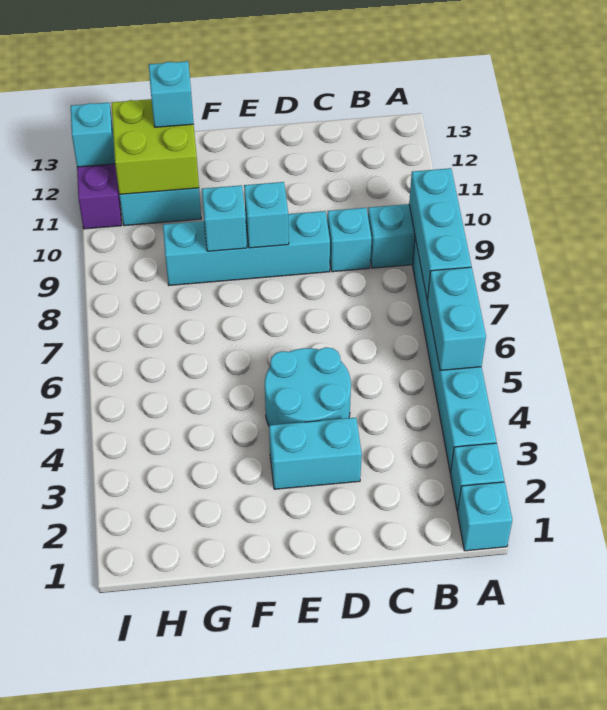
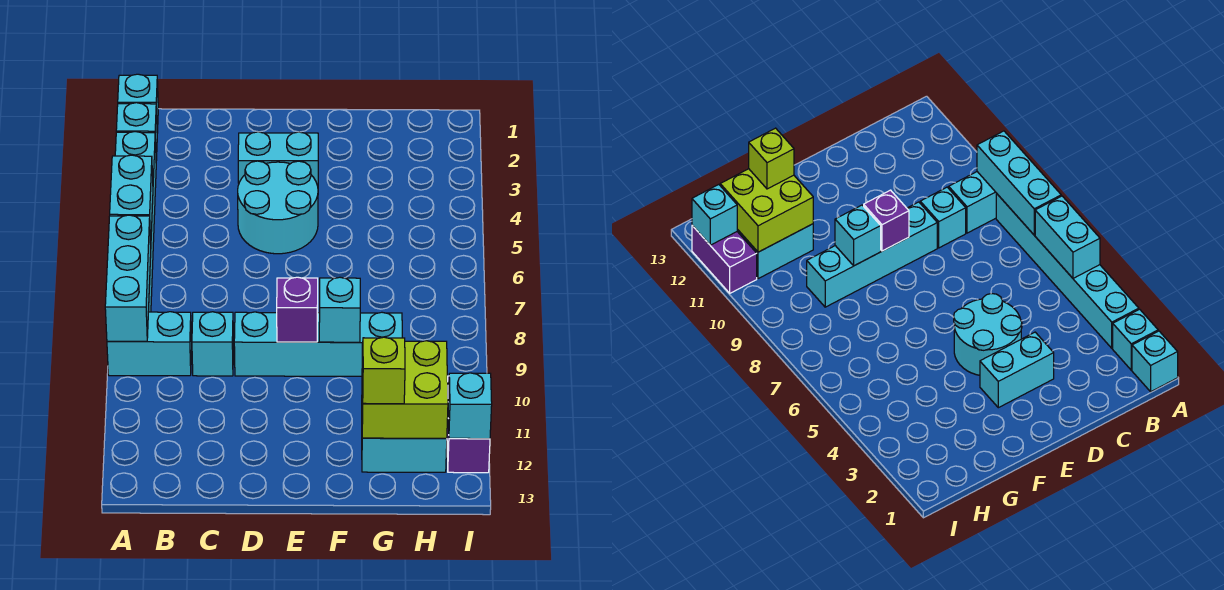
cyan brick E9 level 2 -> purple brick E9 level 2
cyan brick G12 level 3 -> lime brick G12 level 3

